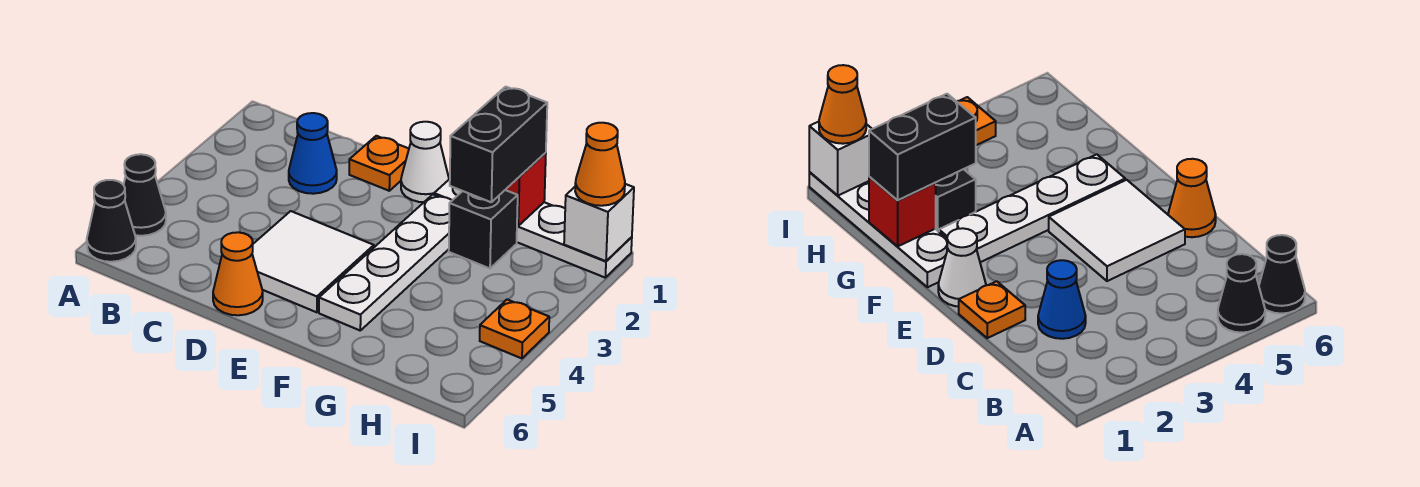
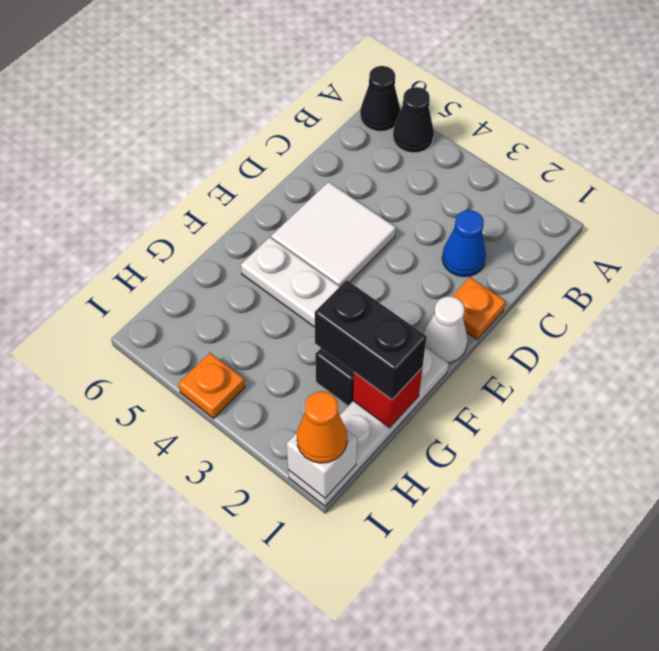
orange cone D6 level 1 -> none

